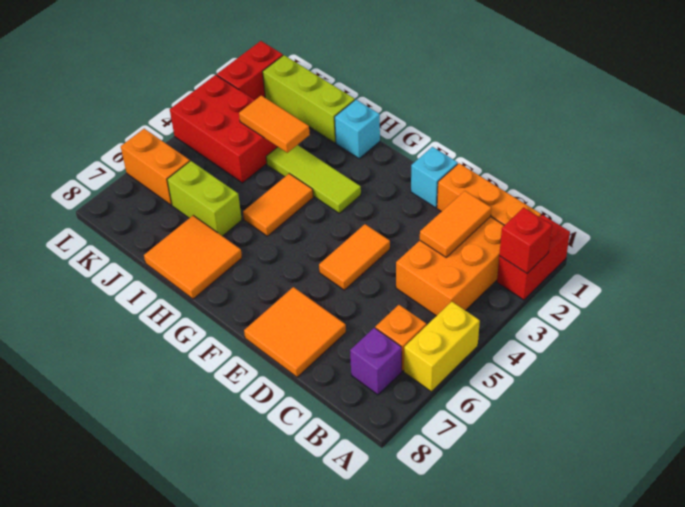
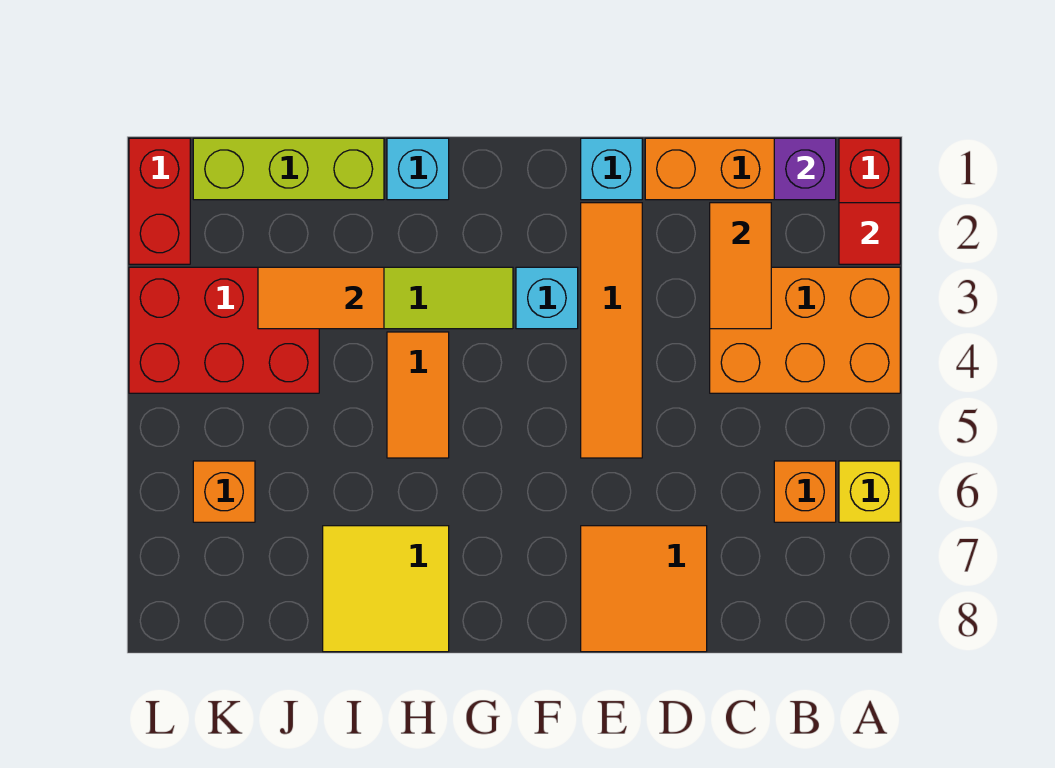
red brick A2 level 2 -> red tile A2 level 2
yellow brick A5:A6 level 1 -> yellow brick A6 level 1
orange brick B2:C4 level 1 -> orange brick A3:C4 level 1
purple brick B7 level 1 -> purple brick B1 level 2
orange tile E4:E5 level 1 -> orange tile E2:E5 level 1
none -> cyan brick F3 level 1
orange tile H7:I8 level 1 -> yellow tile H7:I8 level 1
lime brick I6:J6 level 1 -> none
orange brick K6:L6 level 1 -> orange brick K6 level 1

